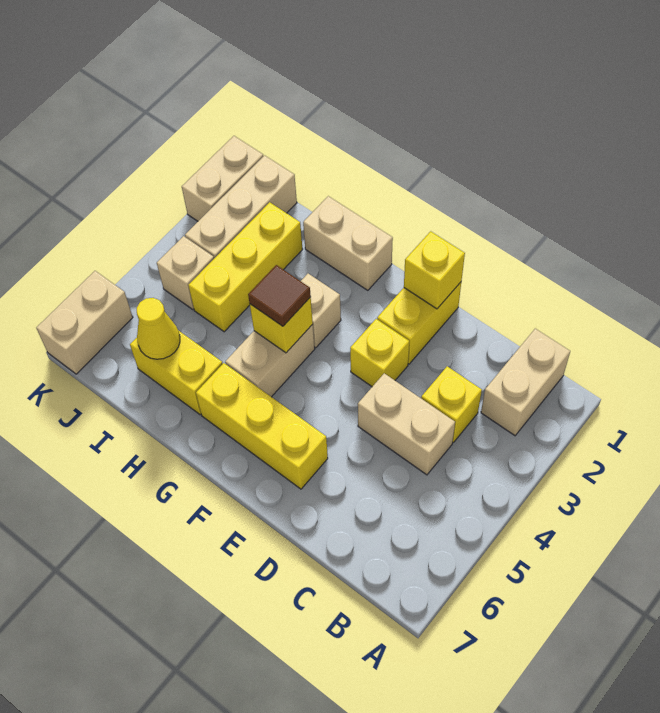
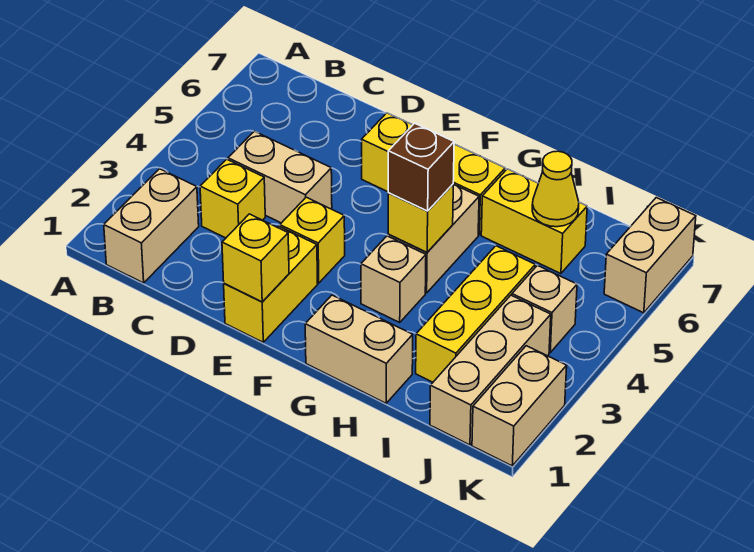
brown tile G4 level 3 -> brown brick G4 level 3

